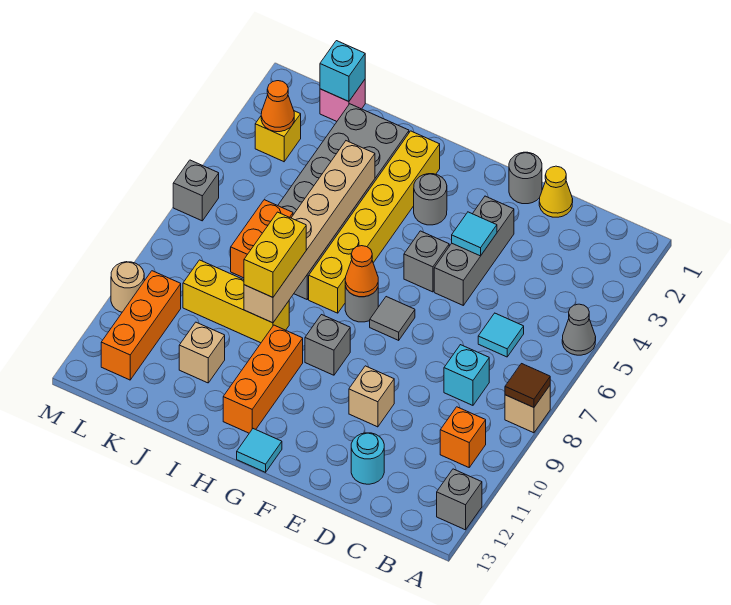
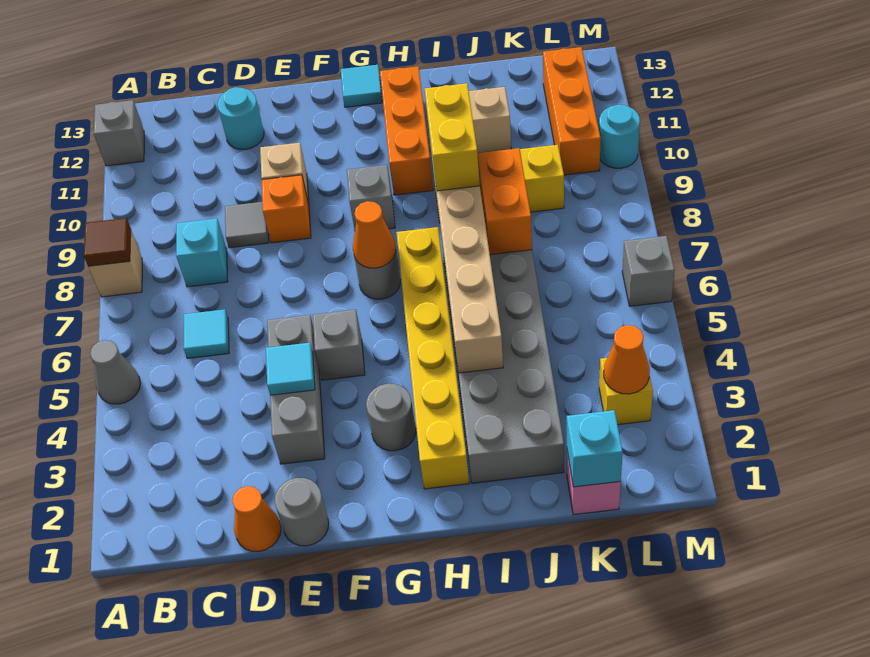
orange brick B10 level 1 -> orange brick E9 level 1
yellow cone D1 level 1 -> orange cone D1 level 1
grey tile F7 level 1 -> grey tile D9 level 1
tan round brick M10 level 1 -> cyan round brick M10 level 1

